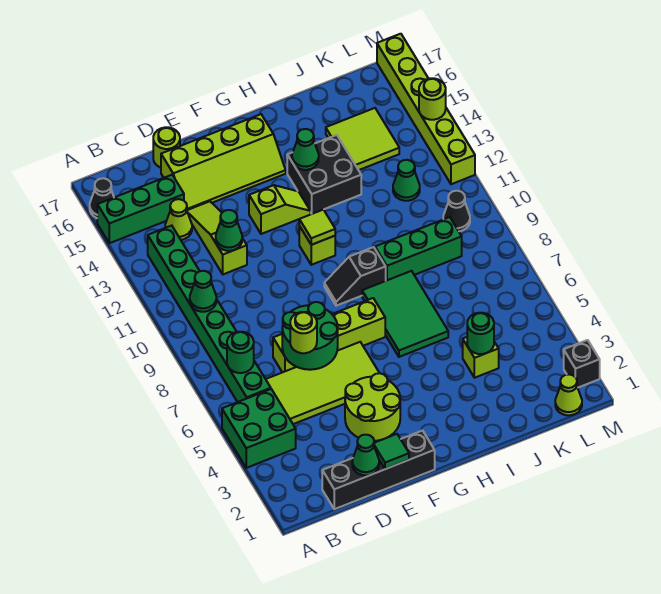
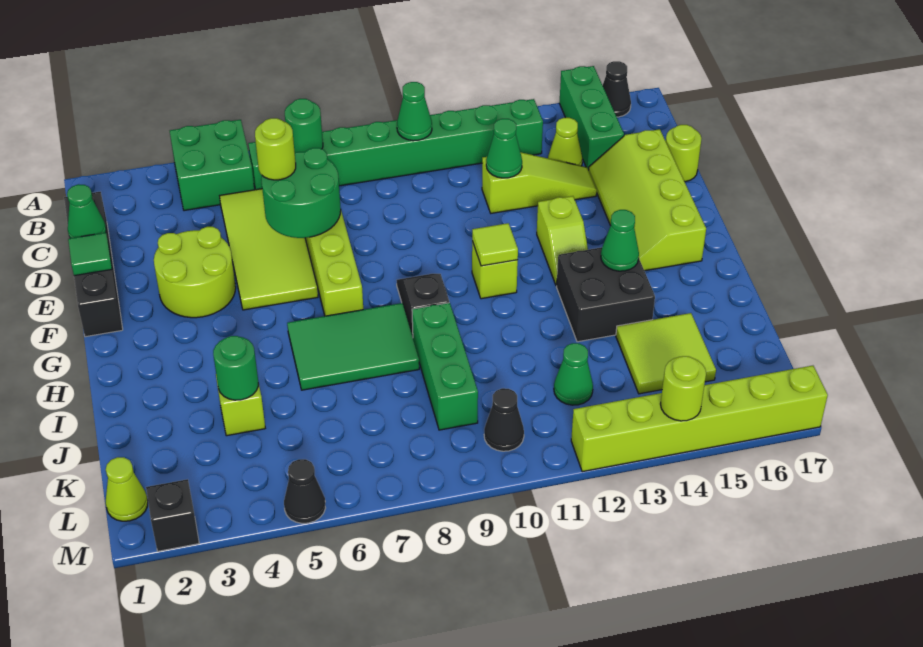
none -> black cone M5 level 1

